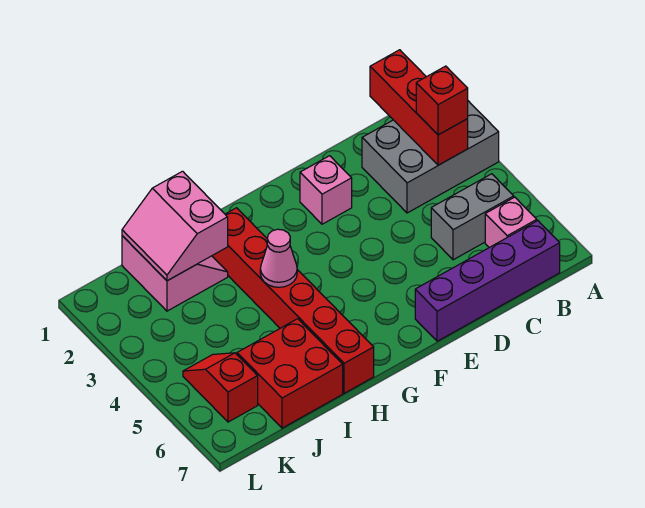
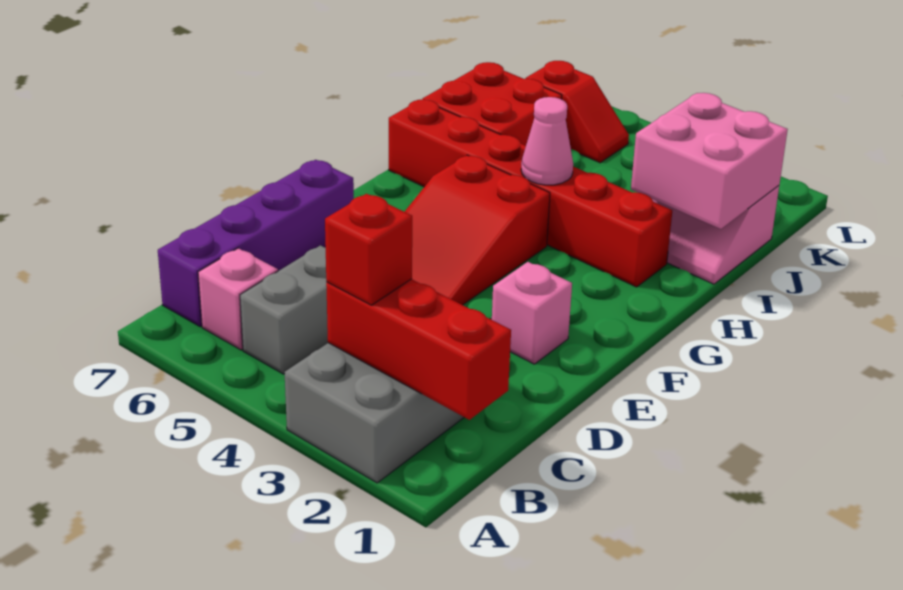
none -> red slope E4:G5 level 1 top G
pink slope I1:J2 level 2 top I -> pink brick I1:J2 level 2

